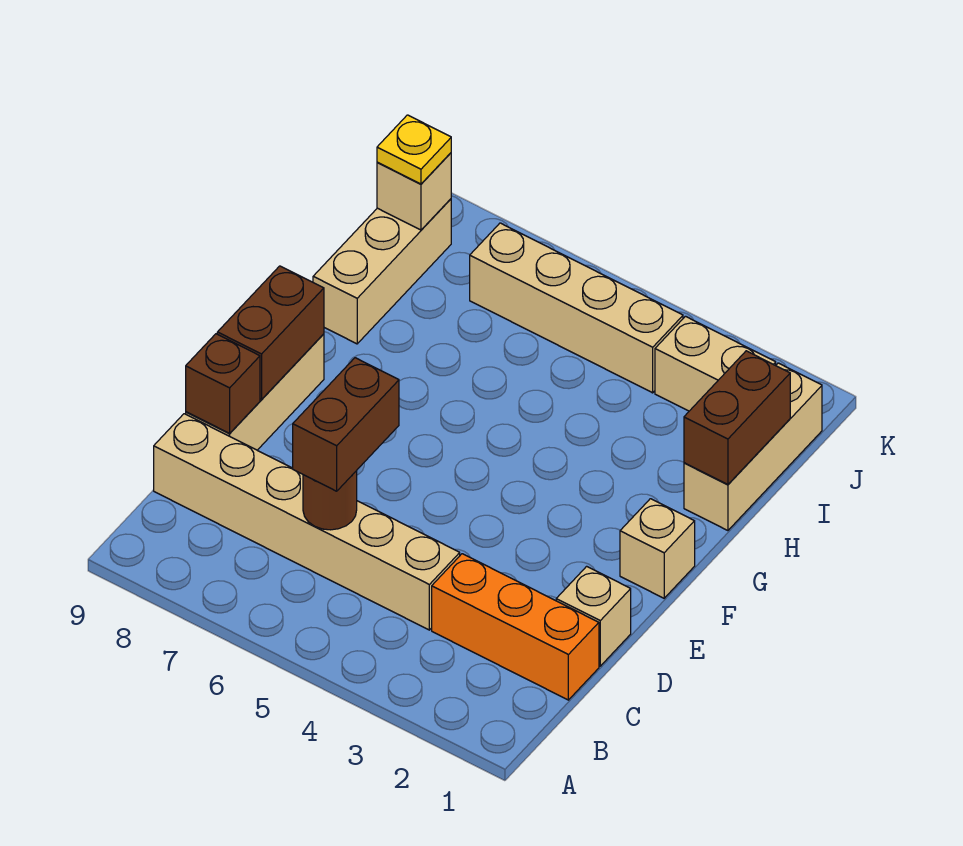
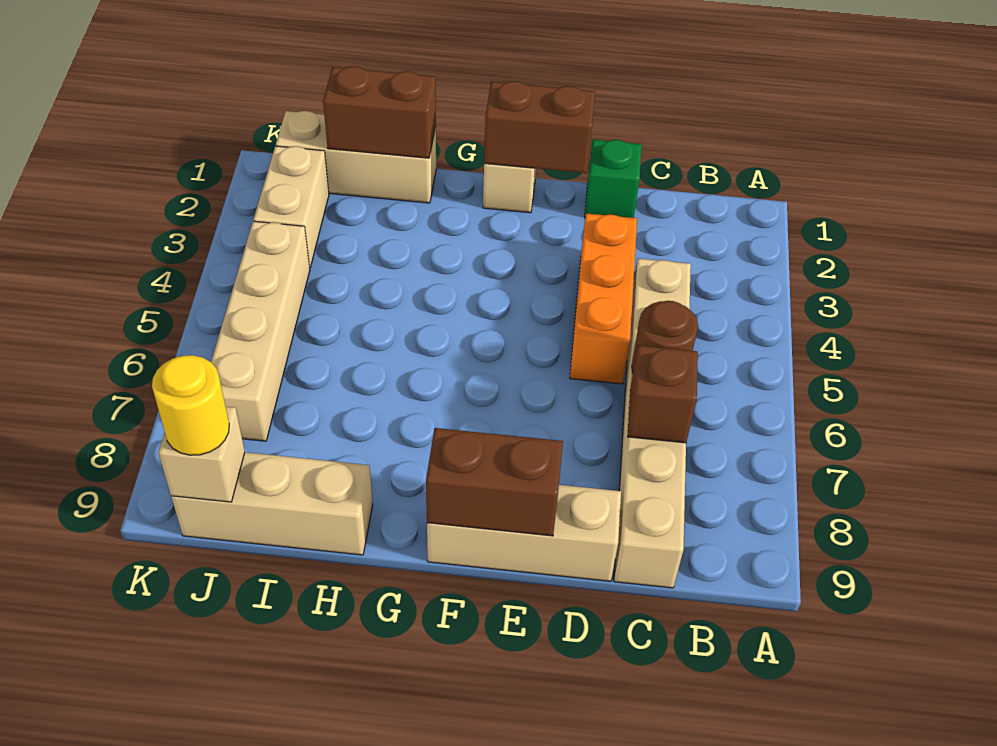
orange brick C1:C3 level 1 -> orange brick D3:D5 level 1
brown brick C6:D6 level 3 -> brown brick E1:F1 level 2
tan brick D1 level 1 -> green brick D1 level 1
brown brick D9 level 2 -> brown brick C7 level 2
yellow plate J9 level 3 -> yellow round brick J9 level 3

